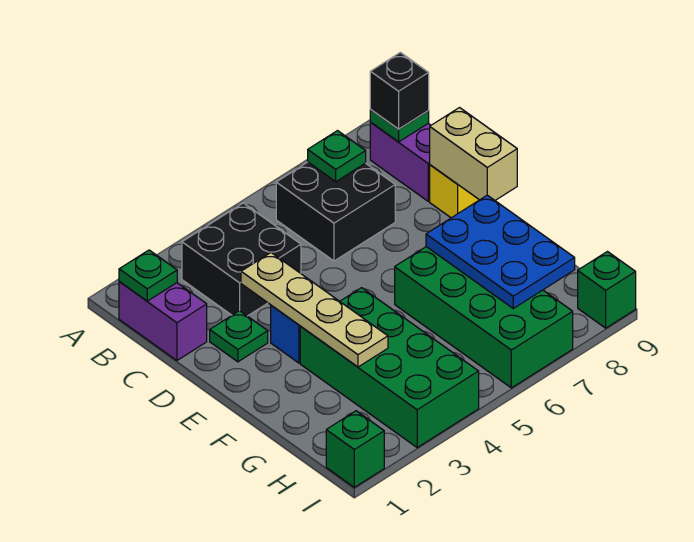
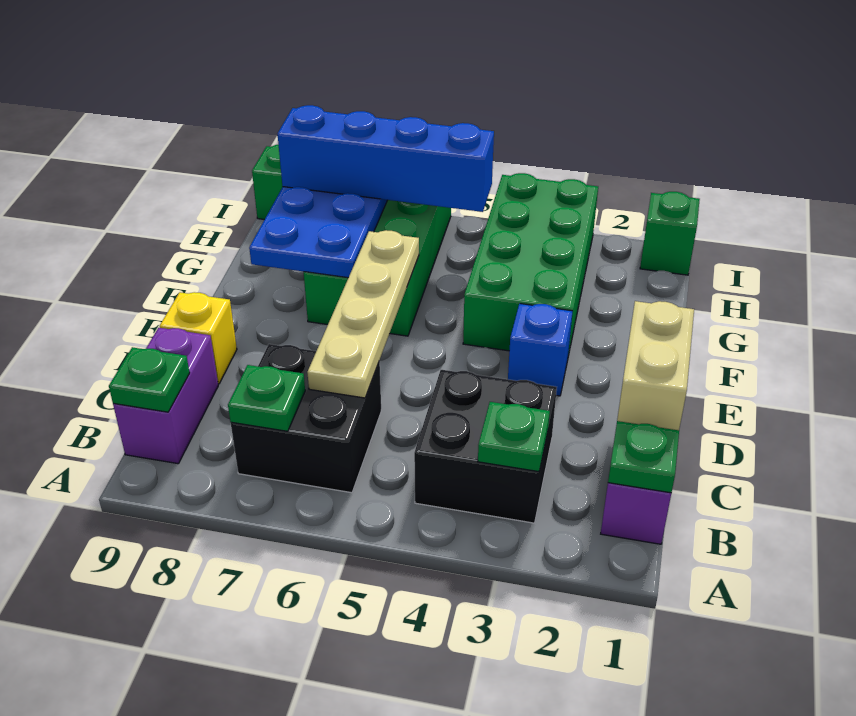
black brick B9 level 3 -> none
green plate D2 level 1 -> green plate B3 level 2
tan plate D3:G3 level 2 -> tan plate C6:F6 level 2
tan brick D9:E9 level 2 -> tan brick C1:D1 level 2
none -> blue brick H5:H8 level 3

